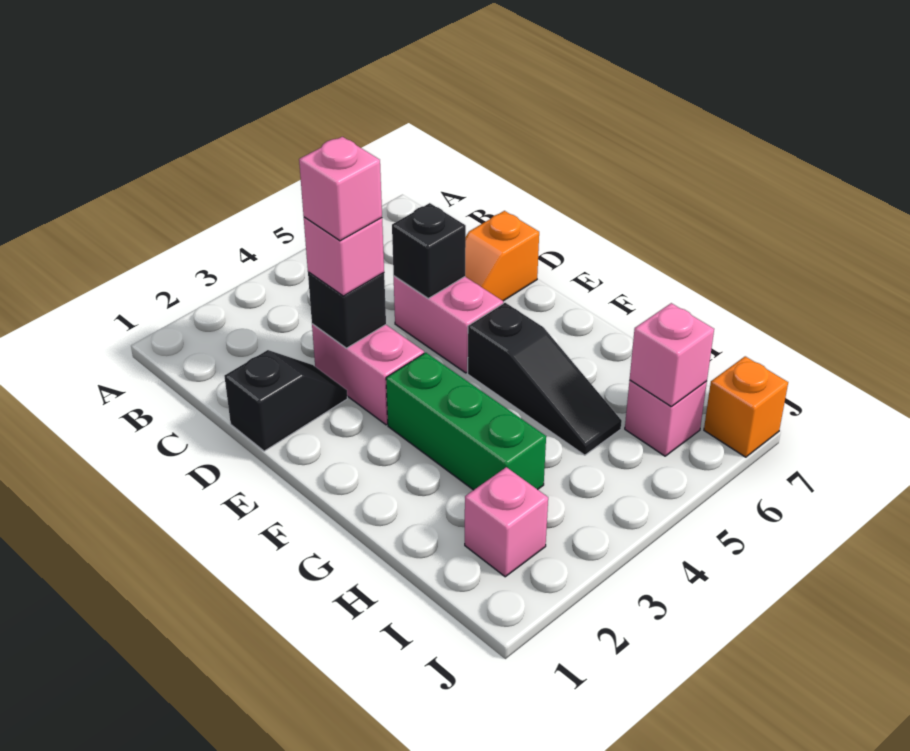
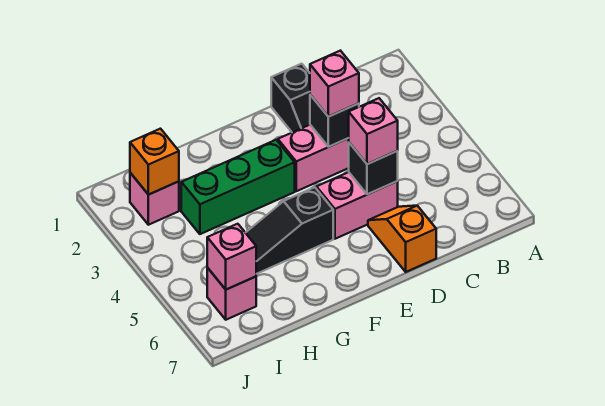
pink brick D3 level 4 -> pink brick D5 level 3
orange brick J7 level 1 -> orange brick I2 level 2

